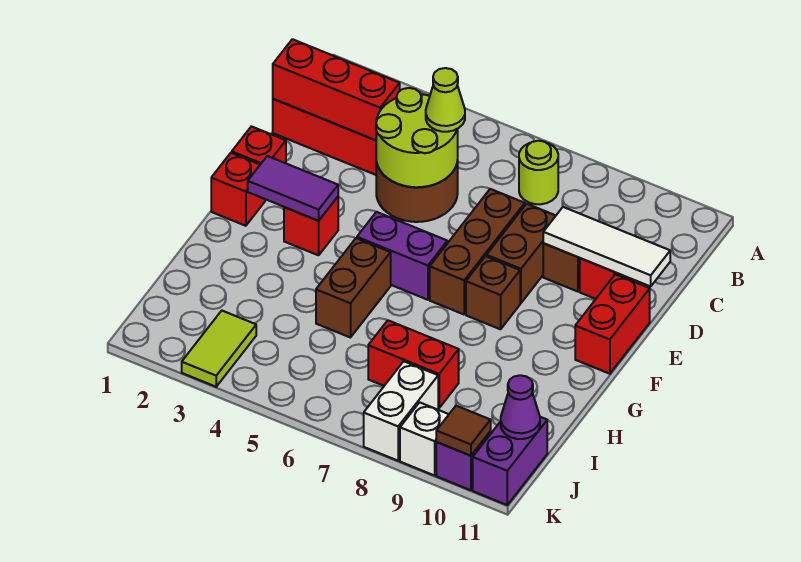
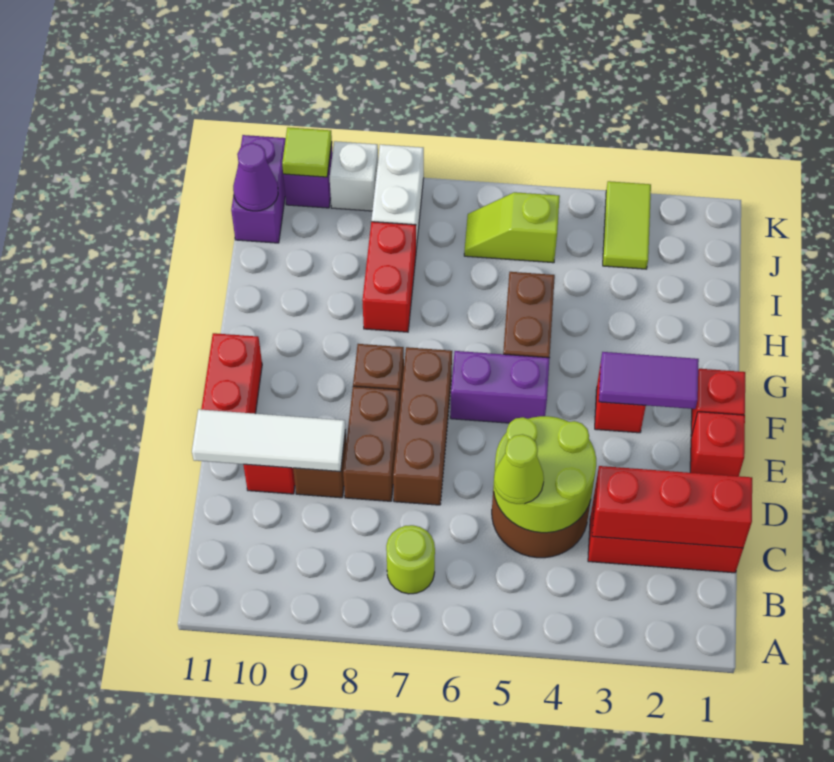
red brick I7:I8 level 1 -> red brick H8:I8 level 1
none -> lime slope J5:J6 level 1 top 5
brown tile K10 level 2 -> lime tile K10 level 2

